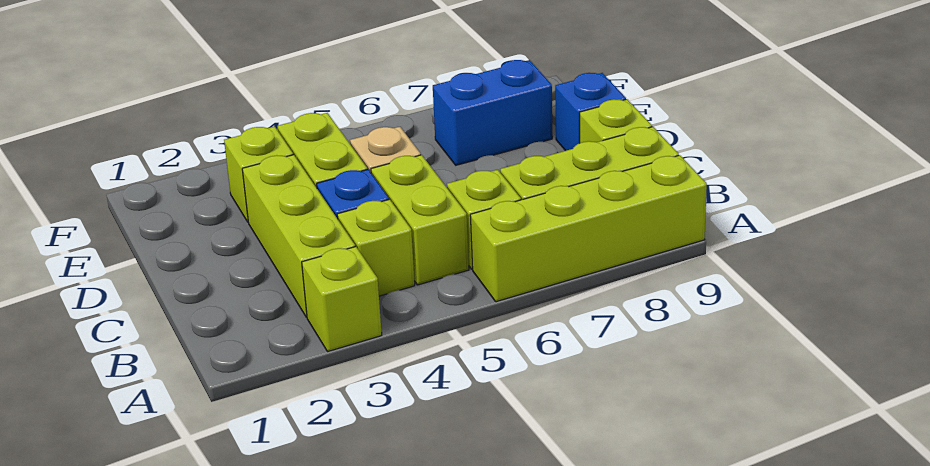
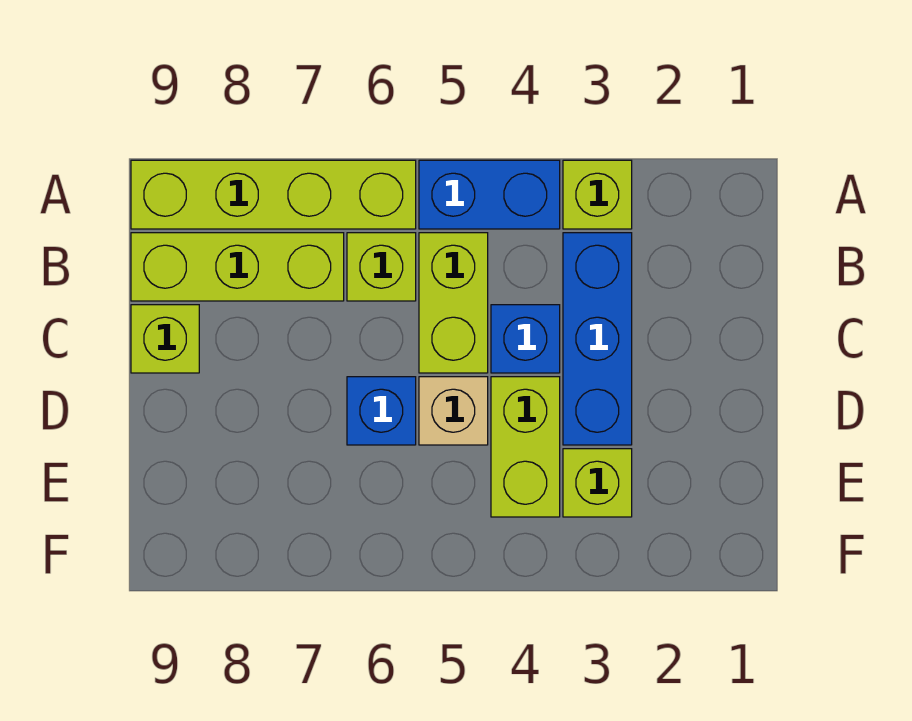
lime brick B3:D3 level 1 -> blue brick B3:D3 level 1
lime brick B4 level 1 -> none
blue brick D9 level 1 -> blue brick D6 level 1
blue brick E7:E8 level 1 -> blue brick A4:A5 level 1

